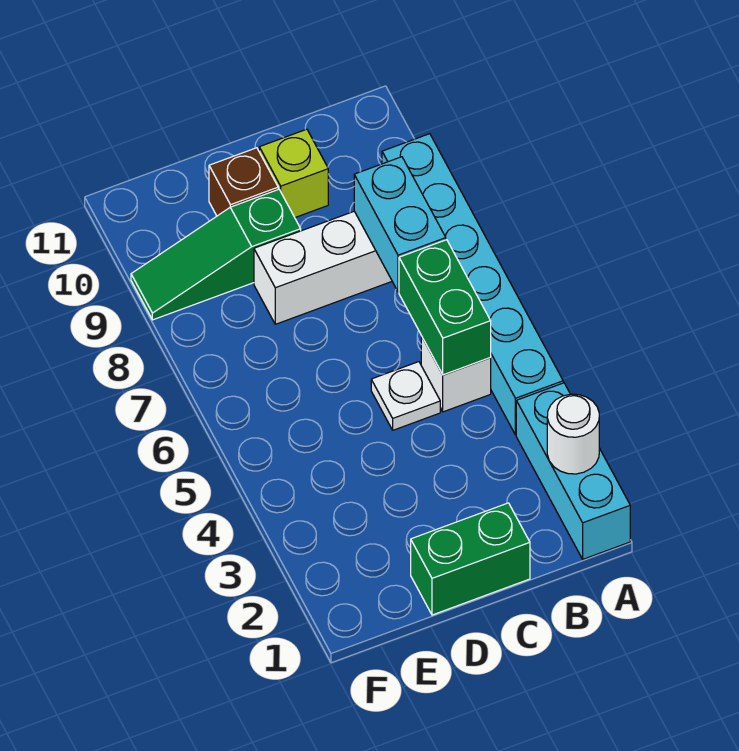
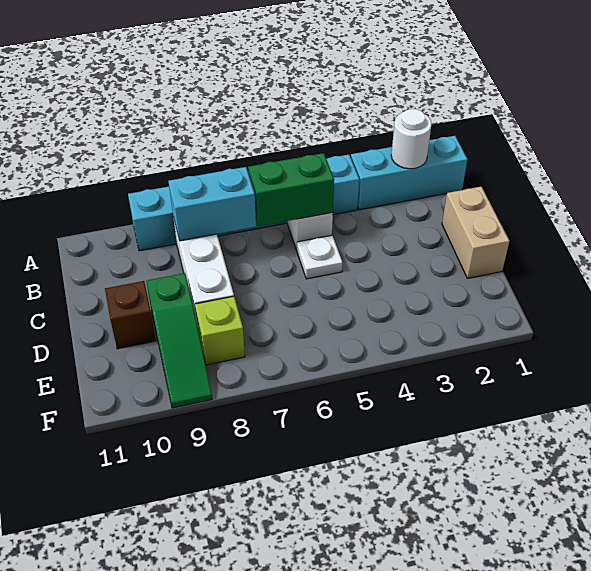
green brick C1:D1 level 1 -> tan brick C1:D1 level 1
lime brick C10 level 1 -> lime brick E8 level 1

